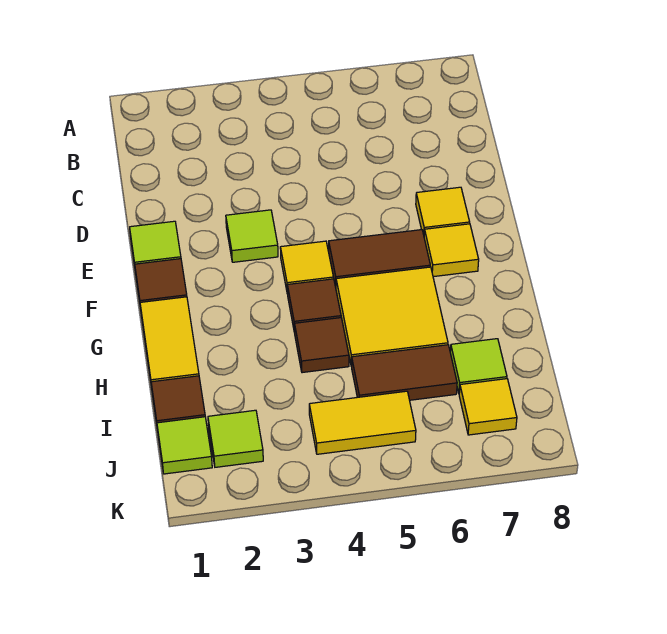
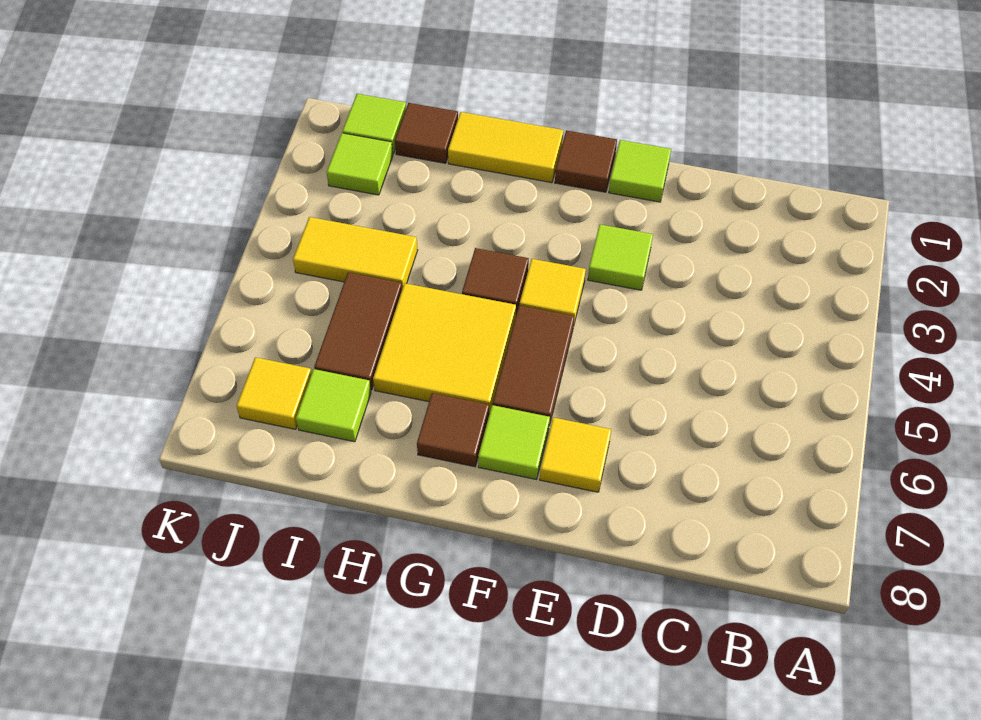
yellow tile F7 level 1 -> lime tile F7 level 1
brown tile H4 level 1 -> brown tile G7 level 1
yellow tile J4:J5 level 1 -> yellow tile I4:J4 level 1

